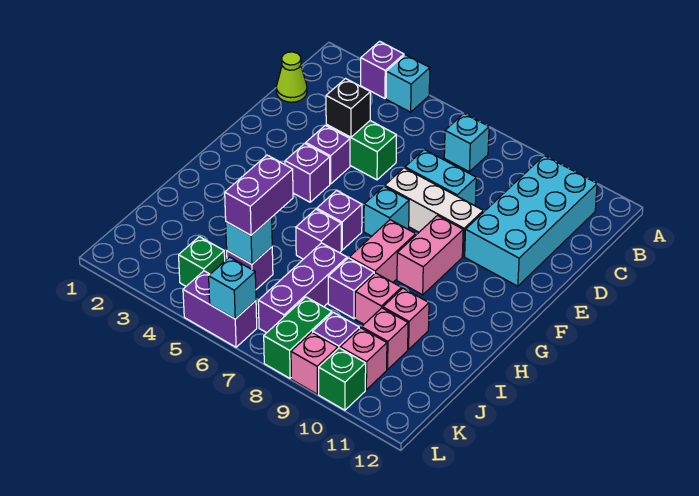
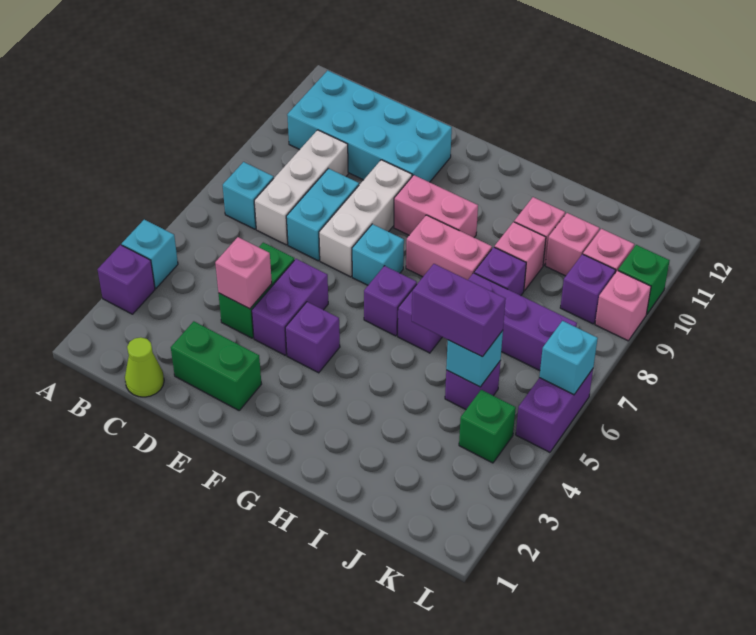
none -> white brick C7:C9 level 1
black brick D4 level 2 -> pink brick D4 level 2
purple brick E4 level 1 -> purple brick E4:E5 level 1
green brick K8:L8 level 1 -> green brick D2:E2 level 1

